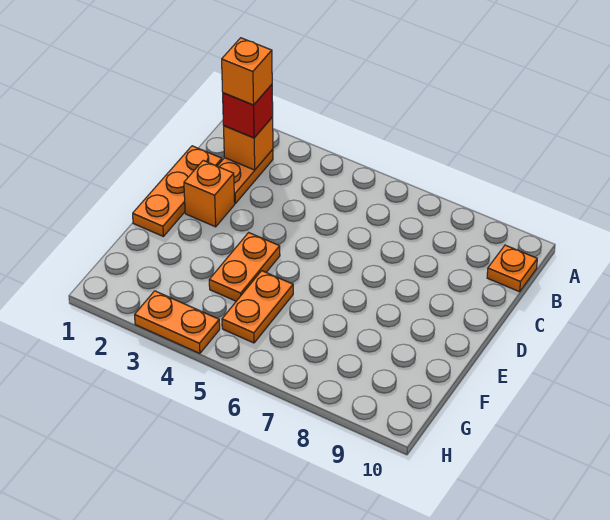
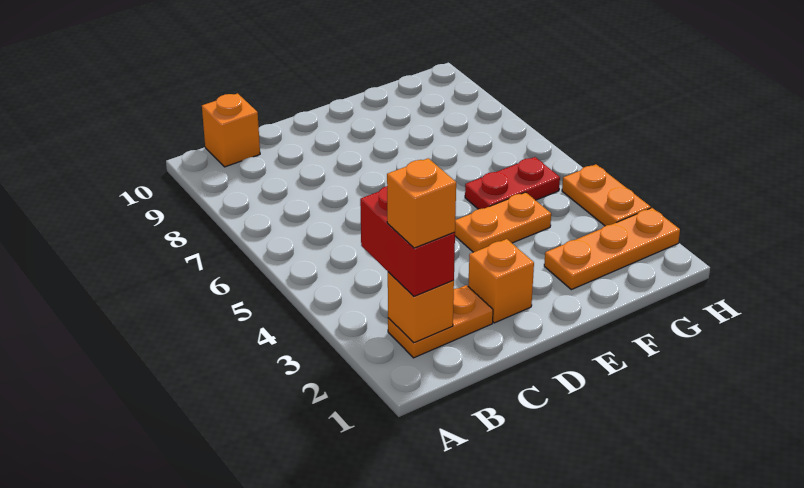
red brick B2 level 3 -> red brick B2:B3 level 3
orange plate B10 level 1 -> orange brick B10 level 1
orange plate C1:E1 level 1 -> orange plate F2:H2 level 1
orange plate F5:G5 level 1 -> red plate F5:G5 level 1

